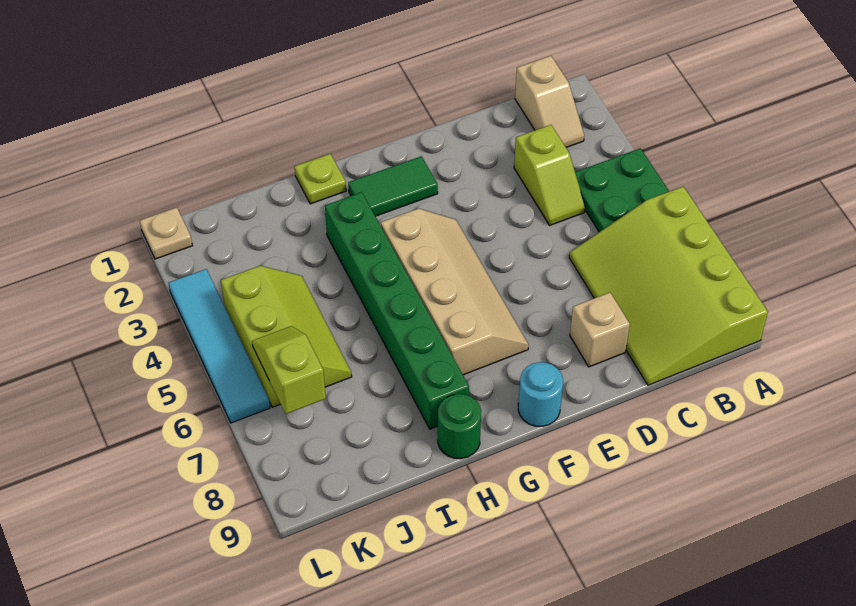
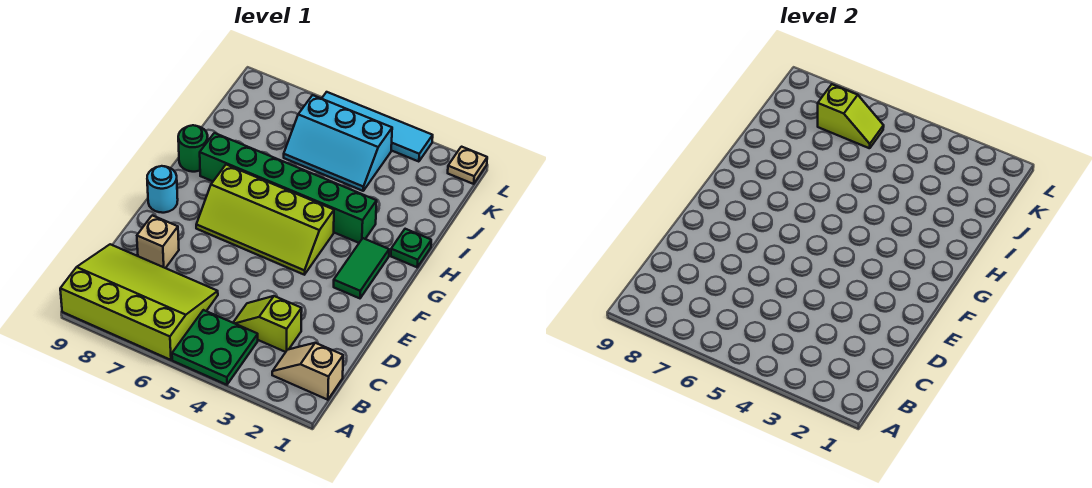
tan slope F4:G7 level 1 top G -> lime slope F4:G7 level 1 top G
lime plate H1 level 1 -> green plate H1 level 1
lime slope J4:K6 level 1 top K -> cyan slope J4:K6 level 1 top K

